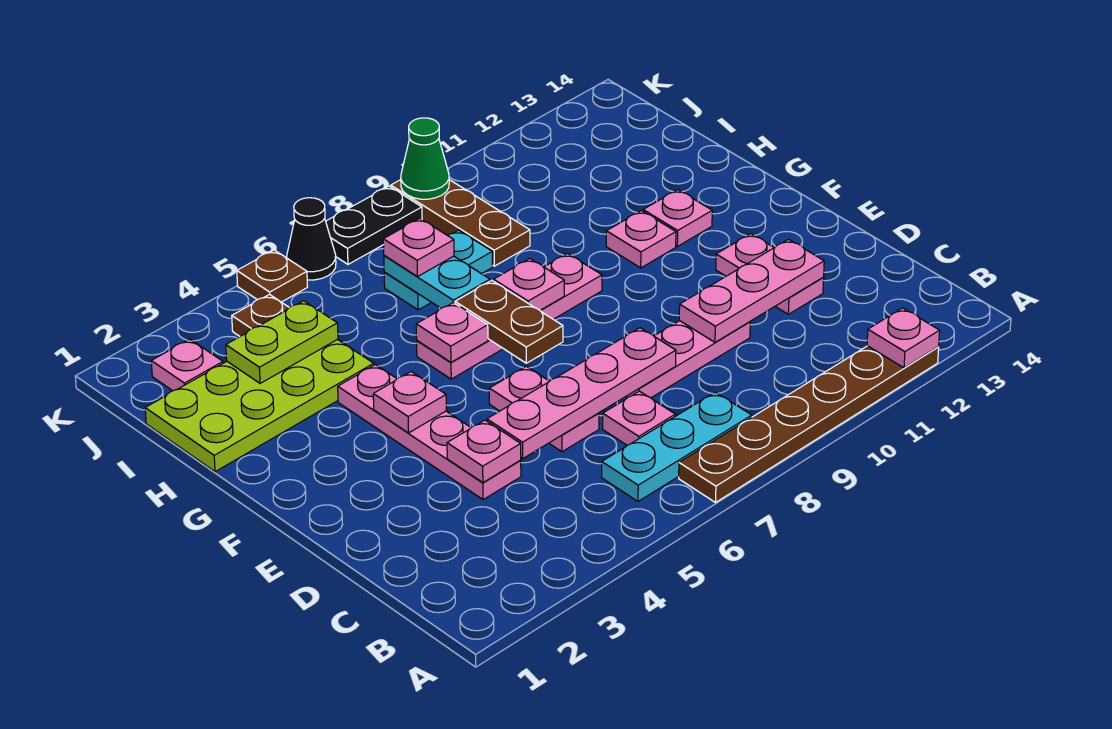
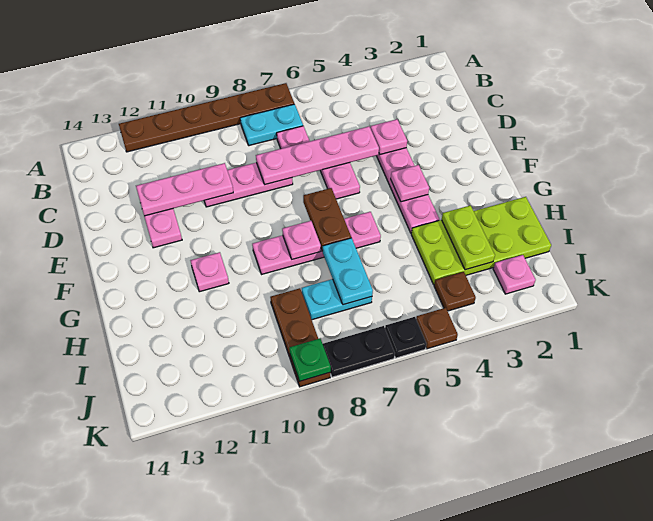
pink plate A12 level 2 -> none
cyan plate B6:B8 level 1 -> cyan plate B7:B8 level 1
pink plate G6 level 2 -> none
pink plate G12 level 1 -> none
lime plate I3:I4 level 2 -> lime plate H3:I3 level 2
pink plate I7 level 3 -> none
black cone K6 level 1 -> black plate K6 level 1
green cone K9 level 2 -> green plate K9 level 2

